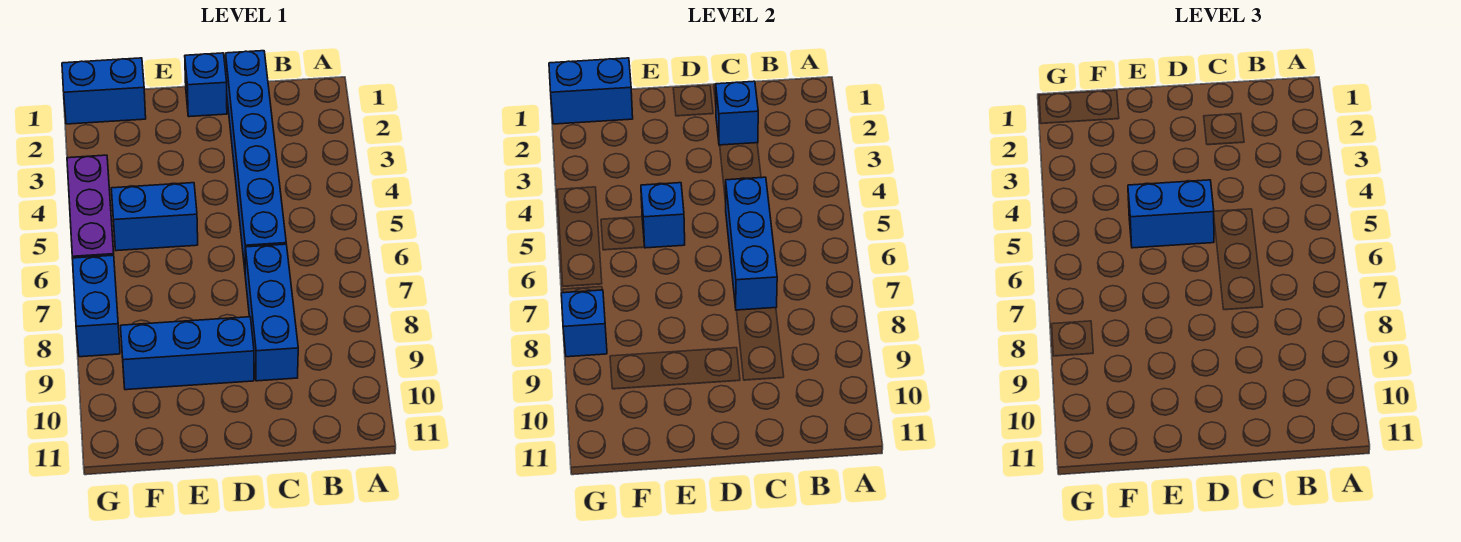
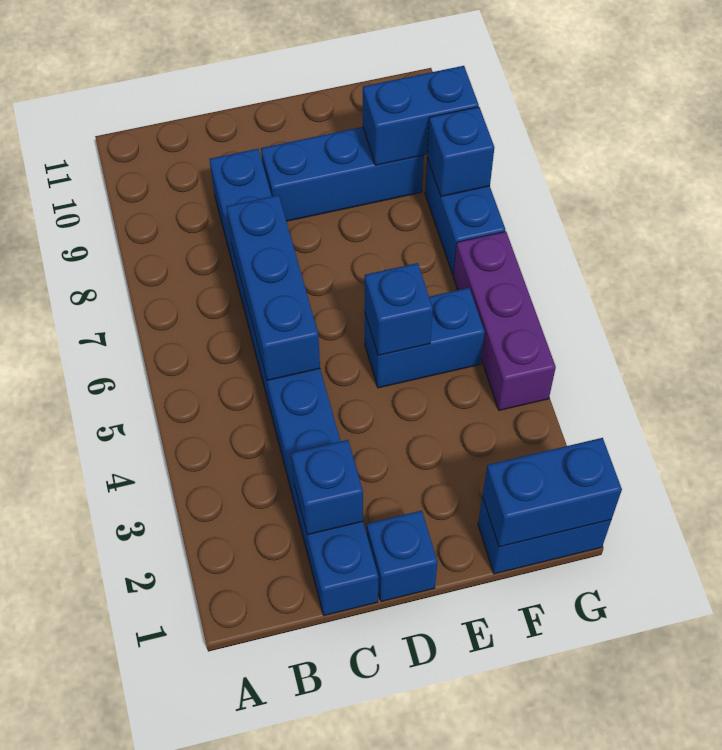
blue brick D5:E5 level 3 -> blue brick F9:G9 level 2

